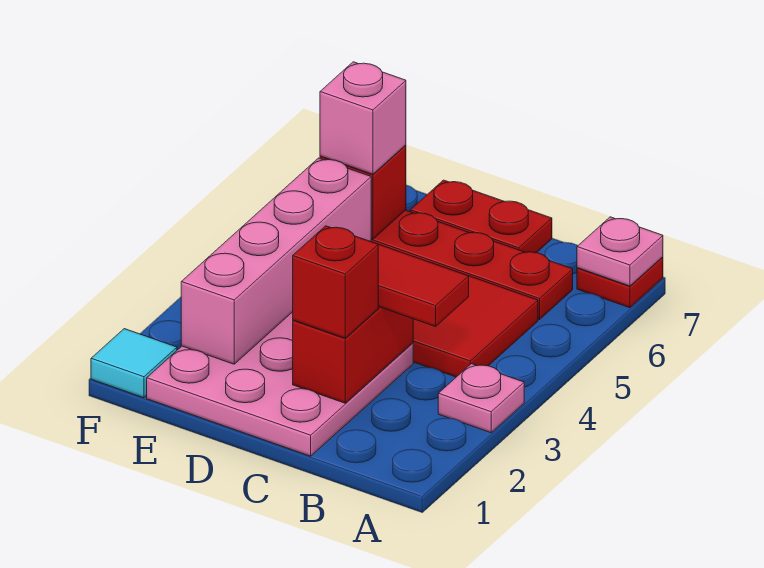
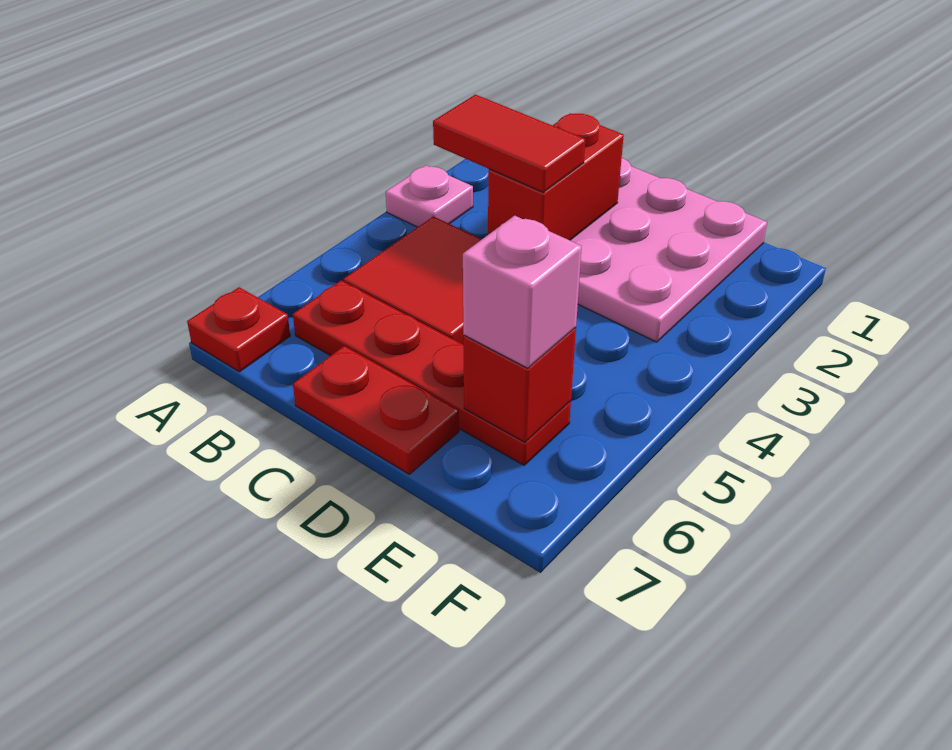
pink plate A7 level 2 -> none
red brick C2 level 3 -> none
pink brick E2:E5 level 2 -> none
cyan tile F1 level 1 -> none

